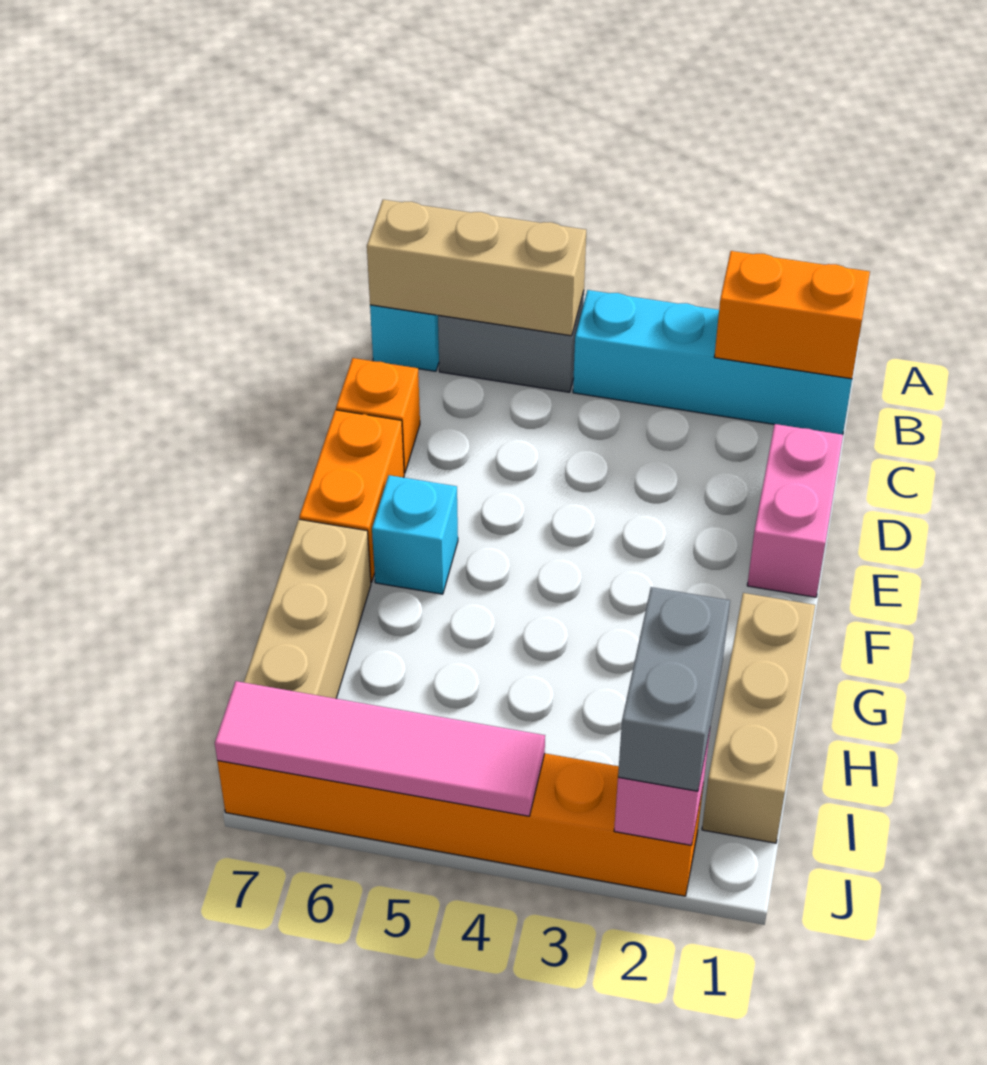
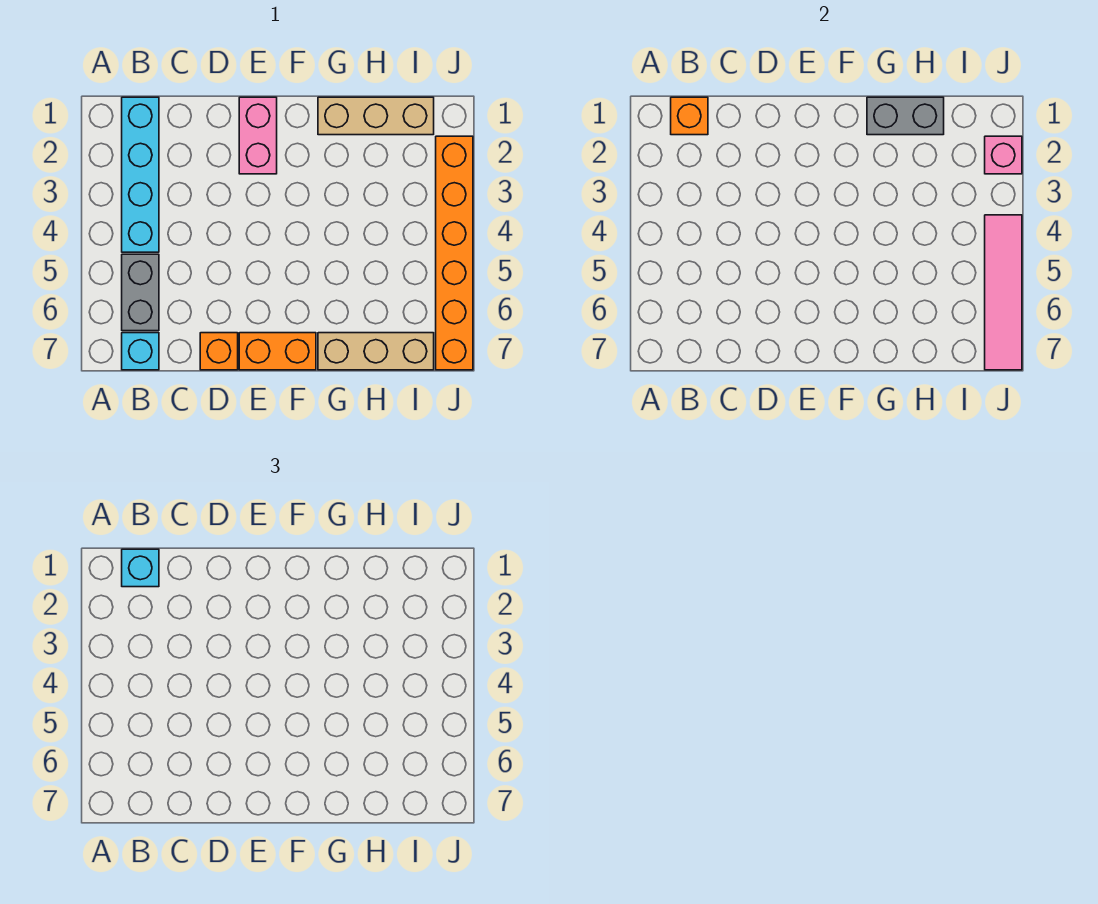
orange brick B1:B2 level 2 -> orange brick B1 level 2
tan brick B5:B7 level 2 -> none
pink brick D1:E1 level 1 -> pink brick E1:E2 level 1
cyan brick F6 level 1 -> cyan brick B1 level 3
grey brick I2:J2 level 3 -> grey brick G1:H1 level 2

